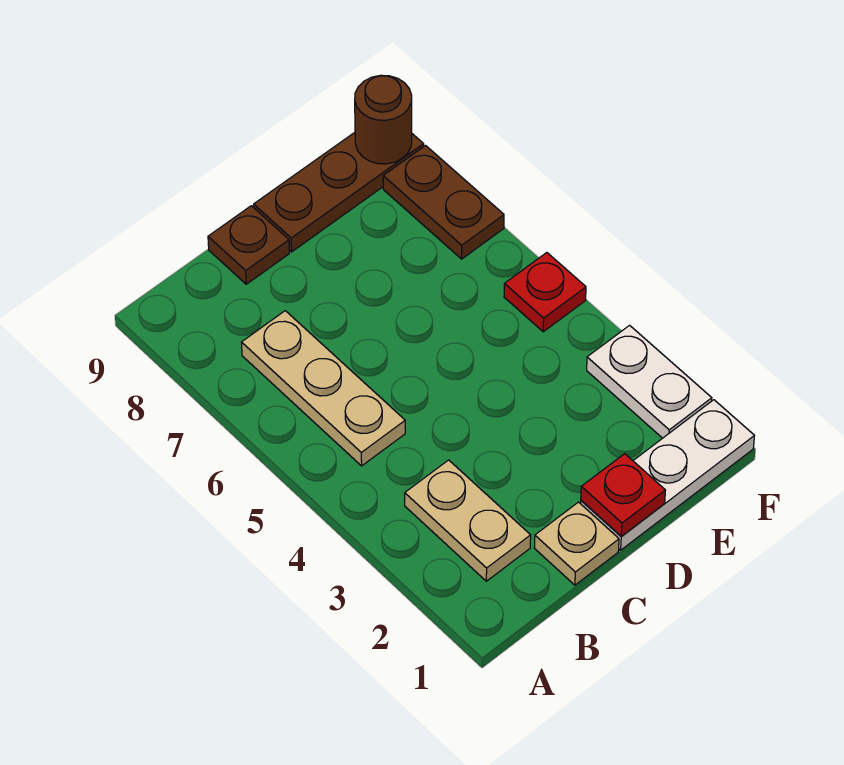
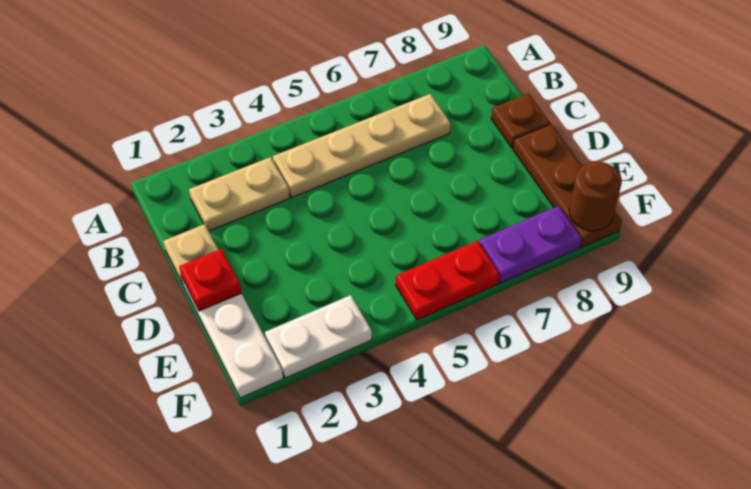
tan plate B5:B7 level 1 -> tan plate B4:B7 level 1
red plate F5 level 1 -> red plate F5:F6 level 1
brown plate F7:F8 level 1 -> purple plate F7:F8 level 1

